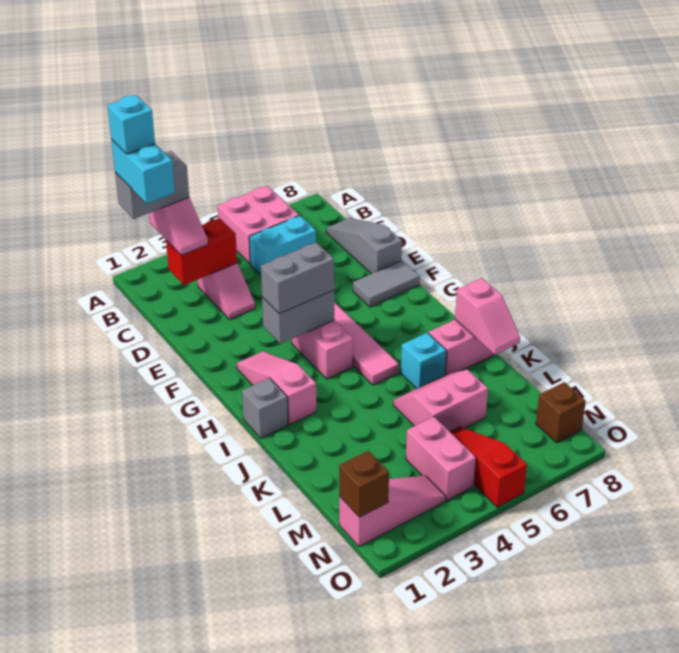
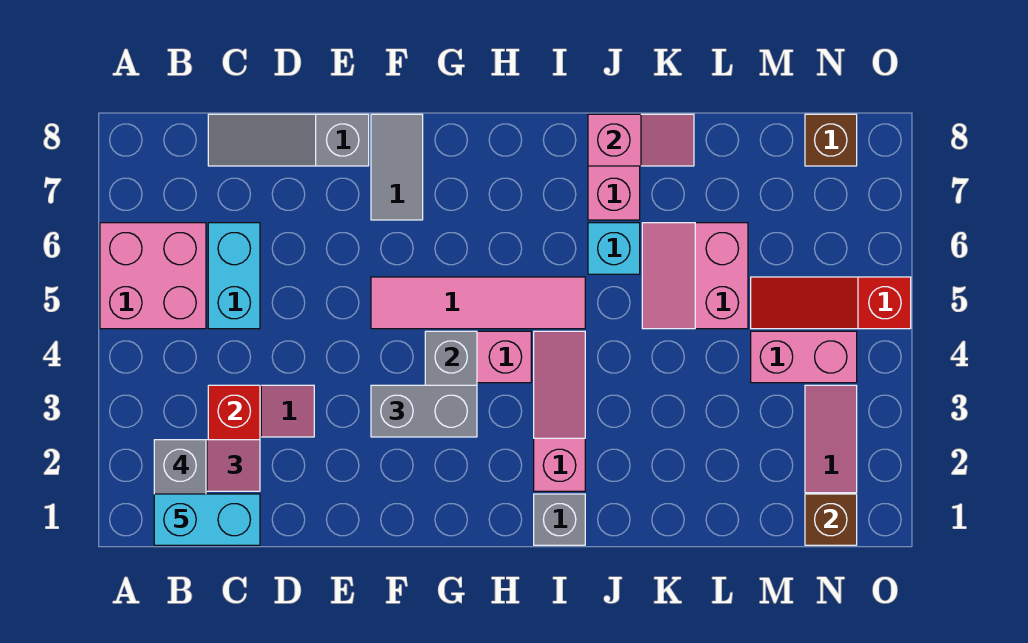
cyan brick B1 level 6 -> none
pink slope G2:I2 level 1 top I -> pink slope I2:I4 level 1 top 2
grey brick G3:G4 level 3 -> grey brick F3:G3 level 3

